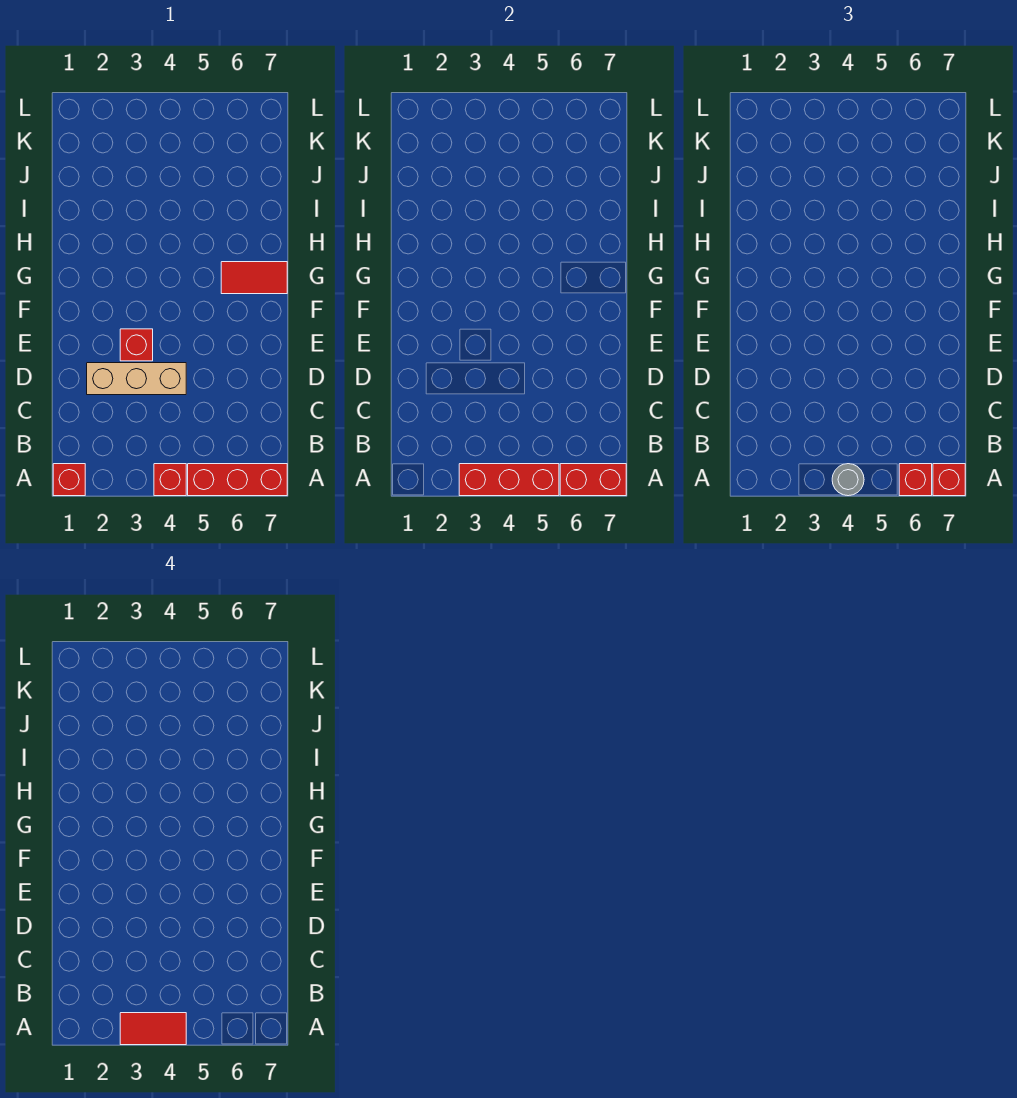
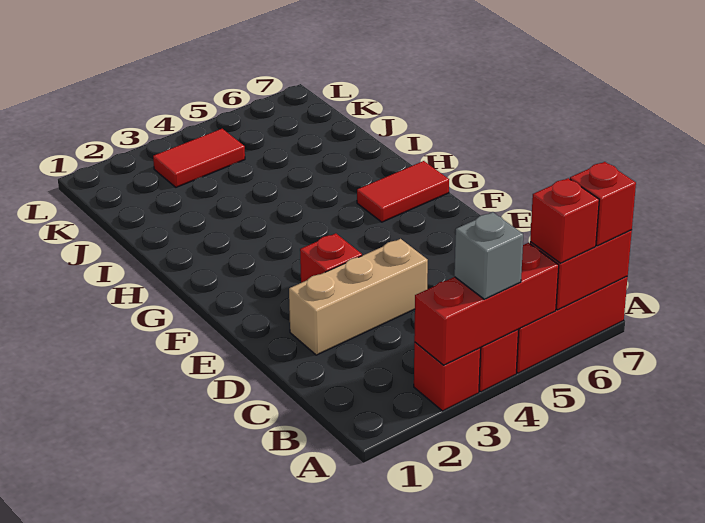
red brick A1 level 1 -> red brick A3 level 1
red tile A3:A4 level 4 -> red tile K3:K4 level 1
grey round brick A4 level 3 -> grey brick A4 level 3

